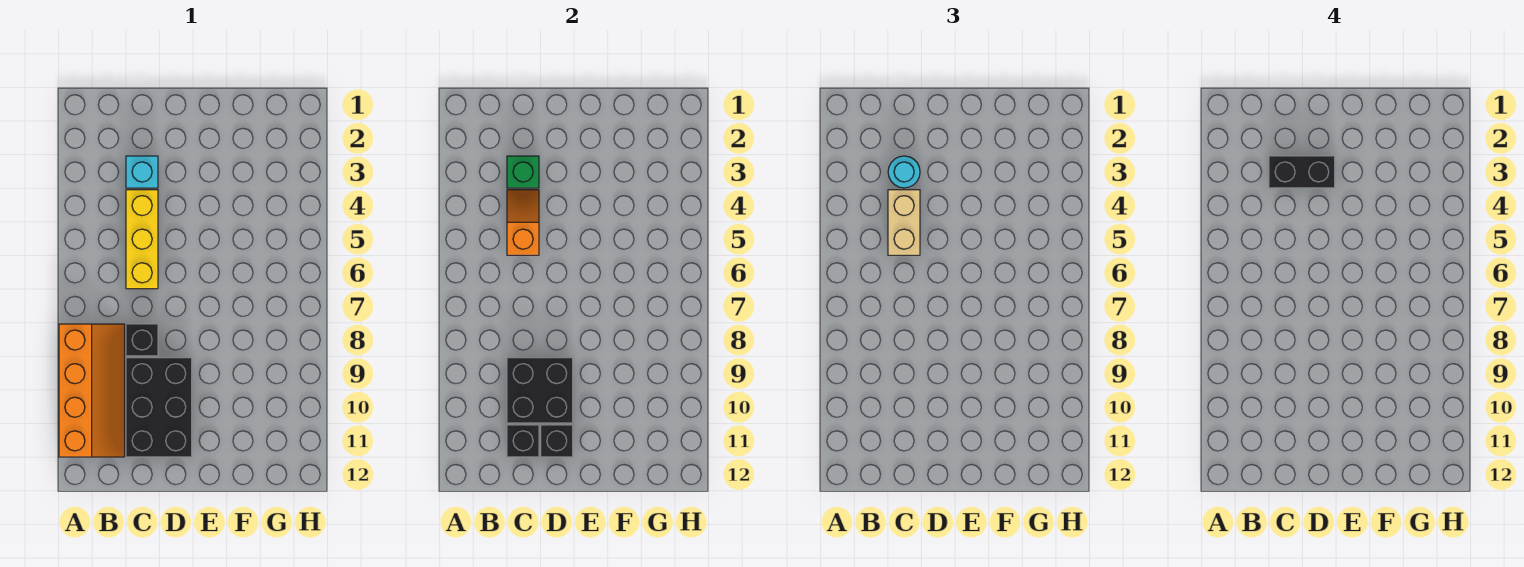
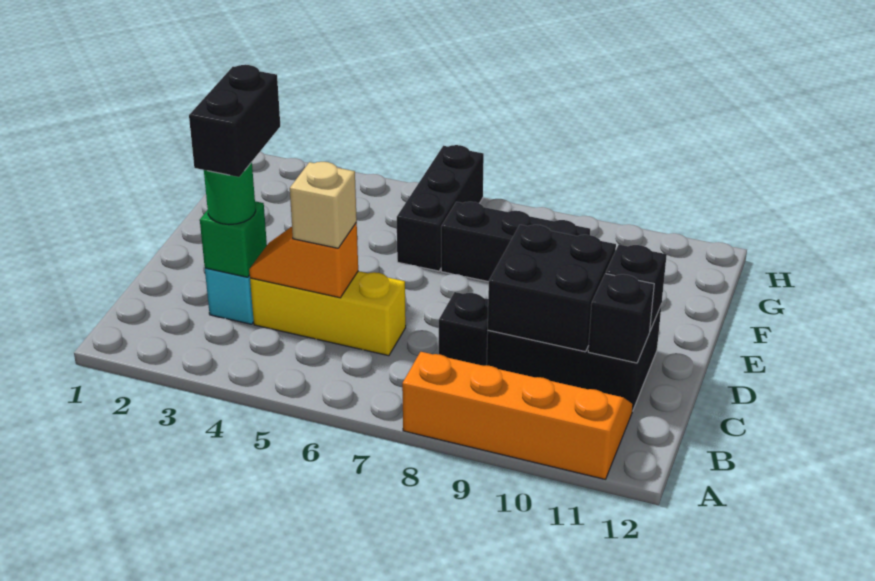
cyan round brick C3 level 3 -> green round brick C3 level 3
tan brick C4:C5 level 3 -> tan brick C5 level 3
none -> black brick F6:H6 level 1
none -> black brick F7:F9 level 1

